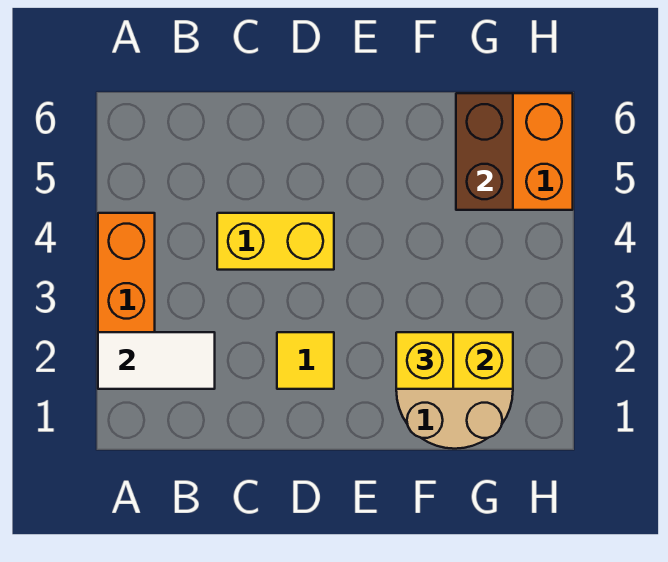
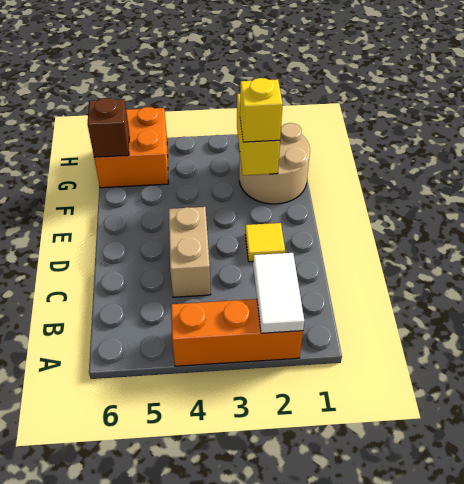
yellow brick C4:D4 level 1 -> tan brick C4:D4 level 1
brown brick G5:G6 level 2 -> brown brick G6 level 2

